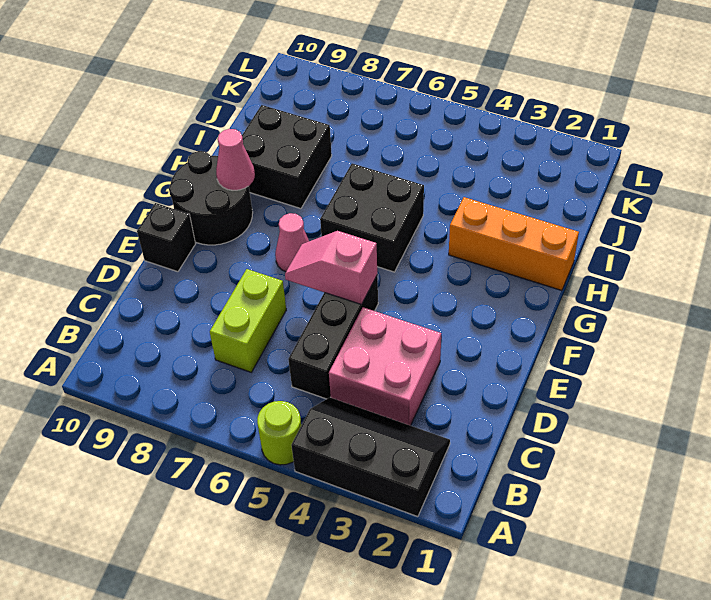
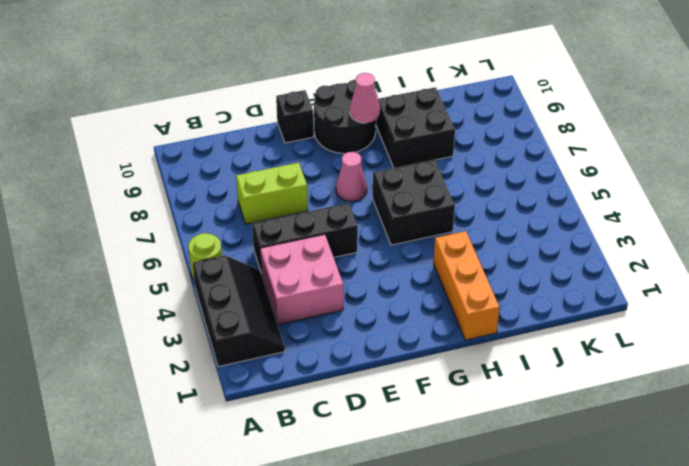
pink slope E5:E6 level 2 top 5 -> none

